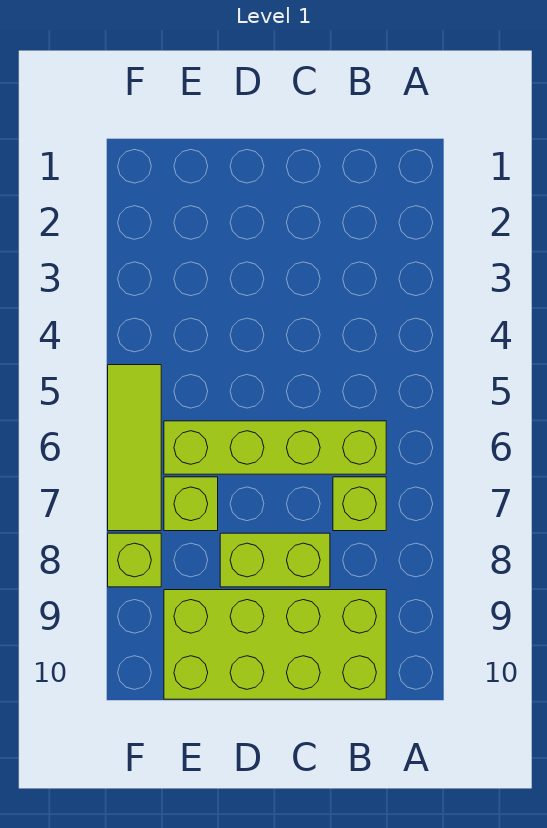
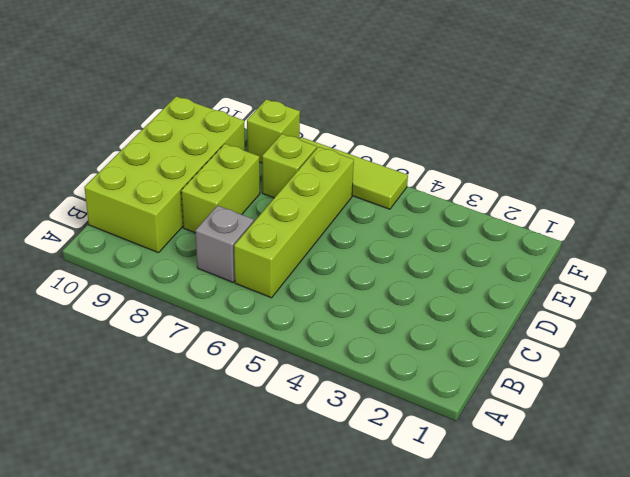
lime brick B7 level 1 -> grey brick B7 level 1

